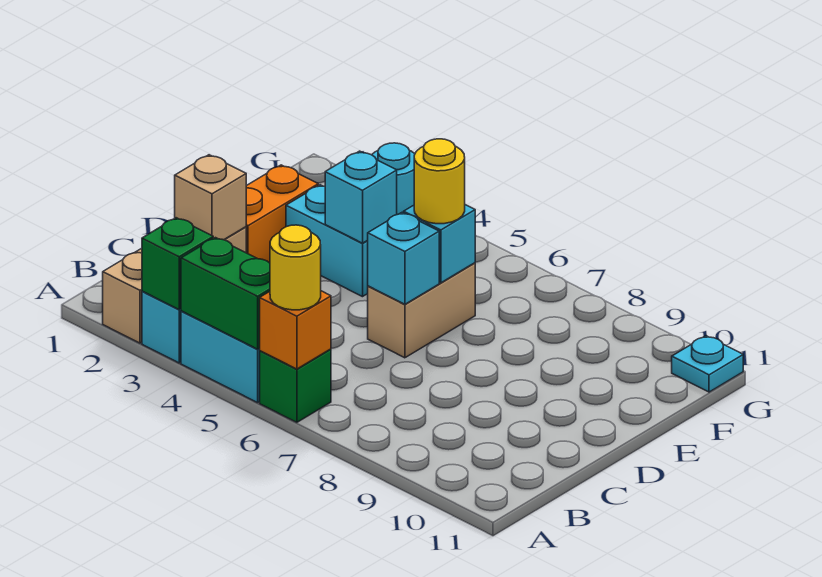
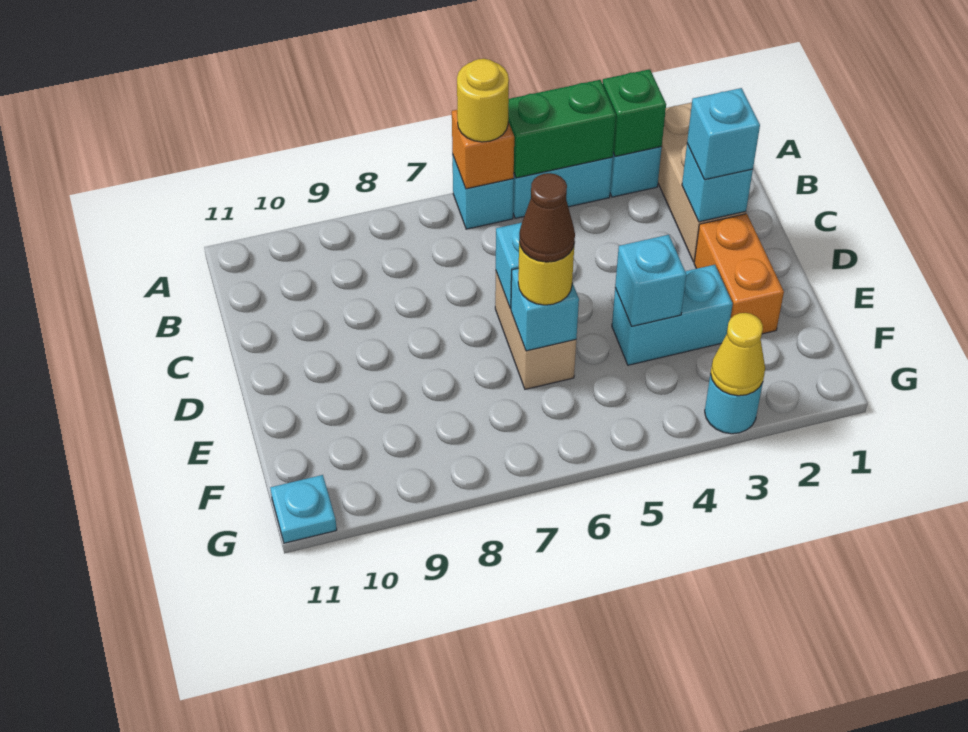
green brick A6 level 1 -> cyan brick A6 level 1
tan brick C2 level 2 -> cyan brick C2 level 2
none -> cyan brick C2 level 3
none -> brown cone E6 level 4
none -> yellow cone G3 level 2

